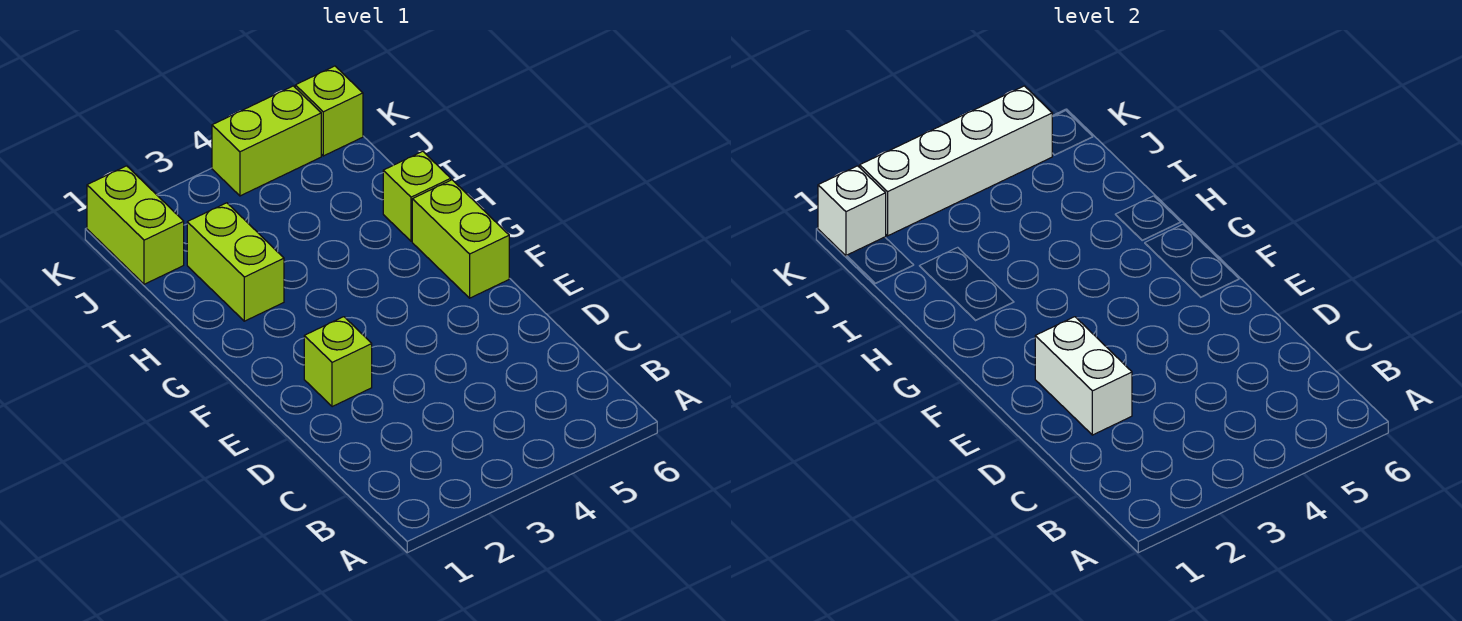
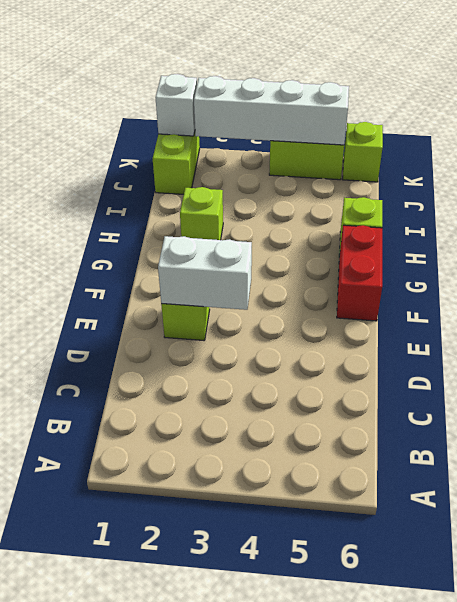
white brick D2:E2 level 2 -> white brick E2:E3 level 2
lime brick F6:G6 level 1 -> red brick F6:G6 level 1
lime brick H2:I2 level 1 -> lime brick H2 level 1

